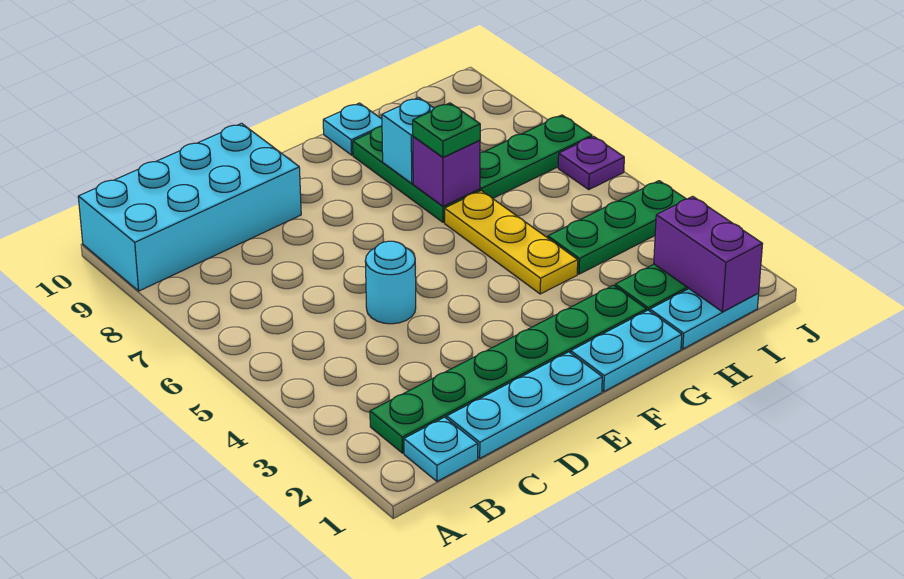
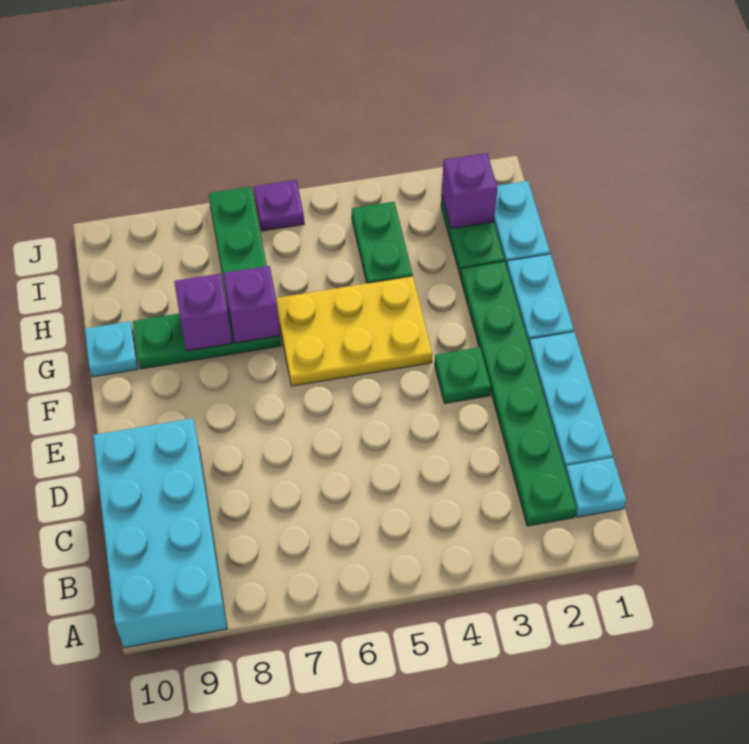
cyan round brick D5 level 1 -> none
yellow plate G4:G6 level 1 -> yellow plate F4:G6 level 1
green plate G7 level 3 -> green plate E3 level 1
cyan brick G8 level 2 -> purple brick G8 level 2
green plate H4:J4 level 1 -> green plate H4:I4 level 1
purple brick I1:I2 level 2 -> purple brick I2 level 2

